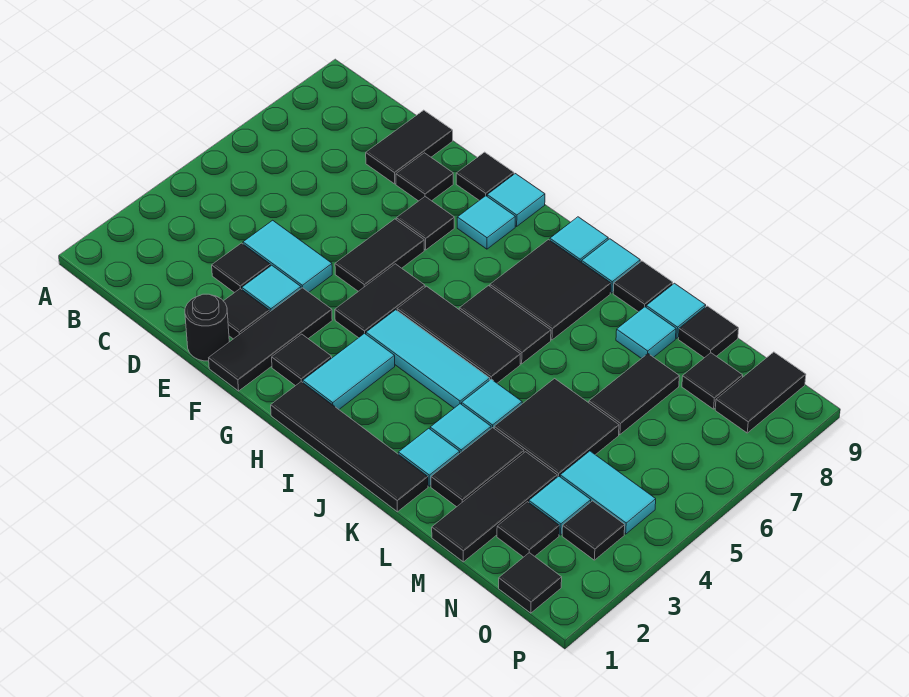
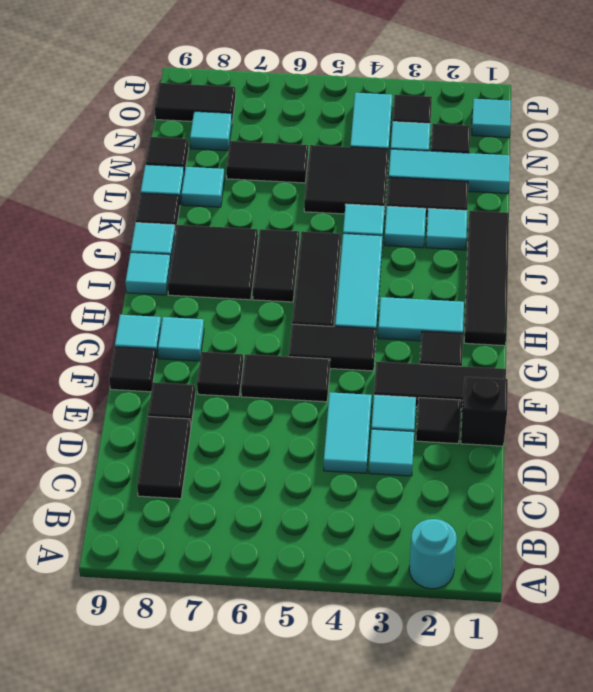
none -> cyan round brick A2 level 1
black tile D3 level 1 -> cyan tile D3 level 1
black tile D8:D9 level 1 -> black tile C8:D8 level 1
black round brick E1 level 1 -> black brick E1 level 1
black tile M1:M3 level 1 -> cyan tile M1:M3 level 1
black tile N8 level 1 -> cyan tile N8 level 1
black tile O1 level 1 -> cyan tile O1 level 1

